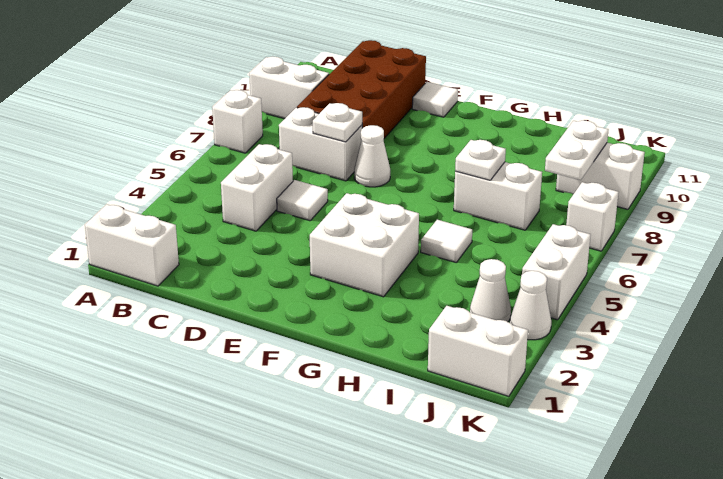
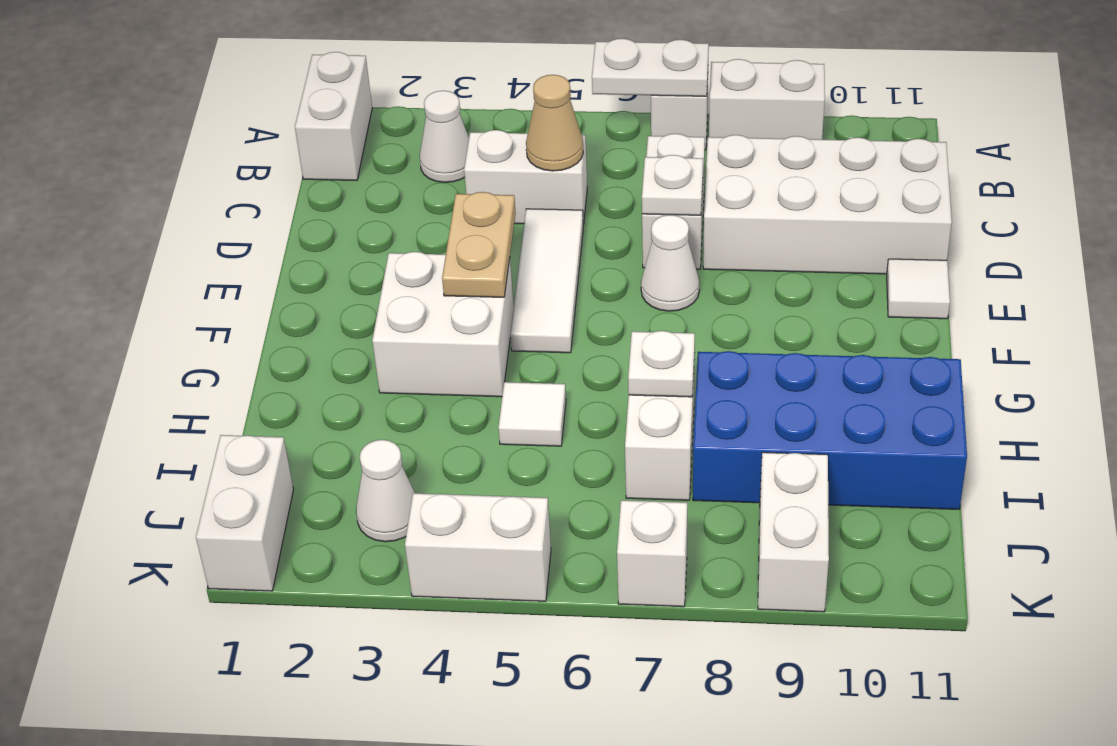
white brick A9:B9 level 1 -> white brick A8:A9 level 1
none -> tan cone C5 level 2
brown brick C8:D11 level 1 -> white brick C8:D11 level 1
white tile D5 level 1 -> white tile D5:F5 level 1
none -> tan plate E4:F4 level 2
none -> blue brick H8:I11 level 1
white plate J8:J9 level 2 -> white plate A6:A7 level 2
white cone K3 level 1 -> white cone B3 level 1

